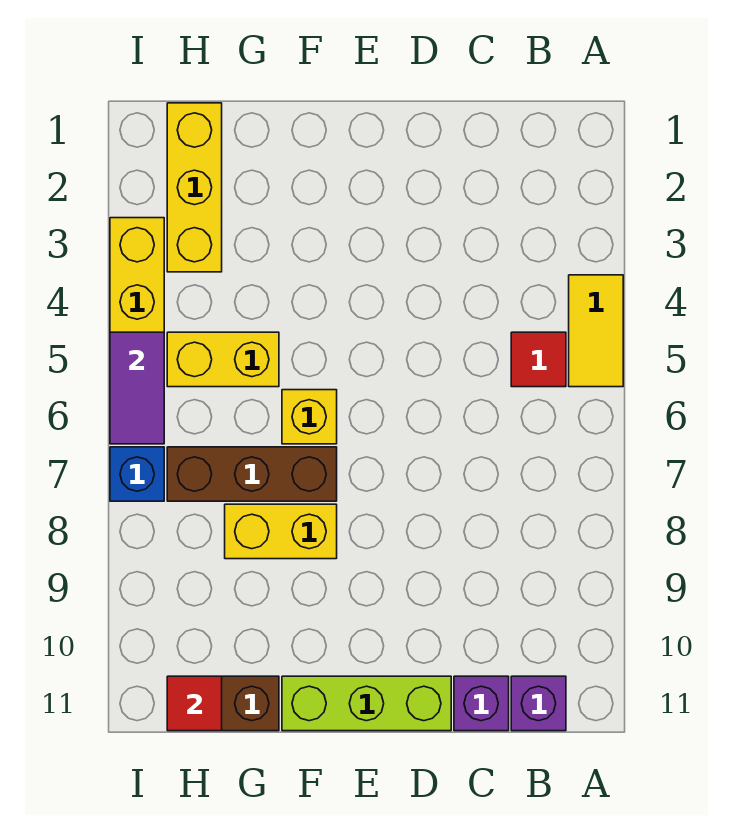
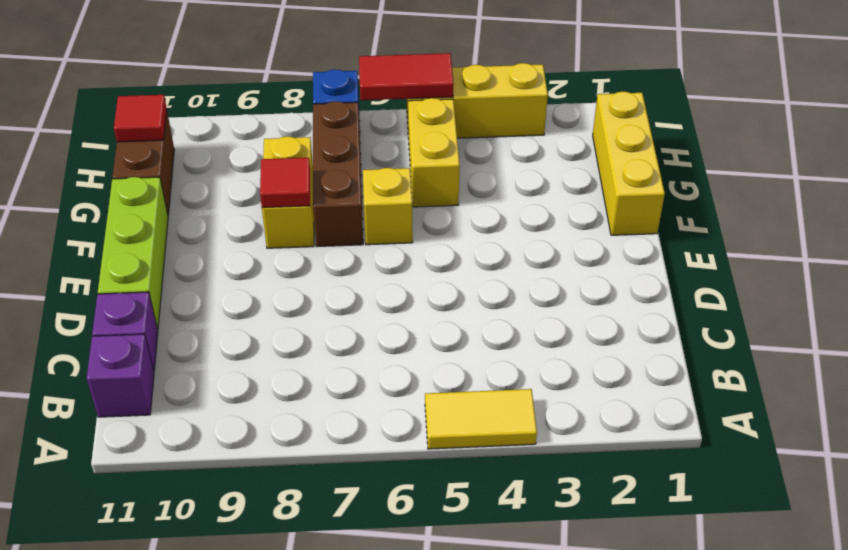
red tile B5 level 1 -> red tile F8 level 2
yellow brick H1:H3 level 1 -> yellow brick F1:H1 level 1
purple tile I5:I6 level 2 -> red tile I5:I6 level 2

